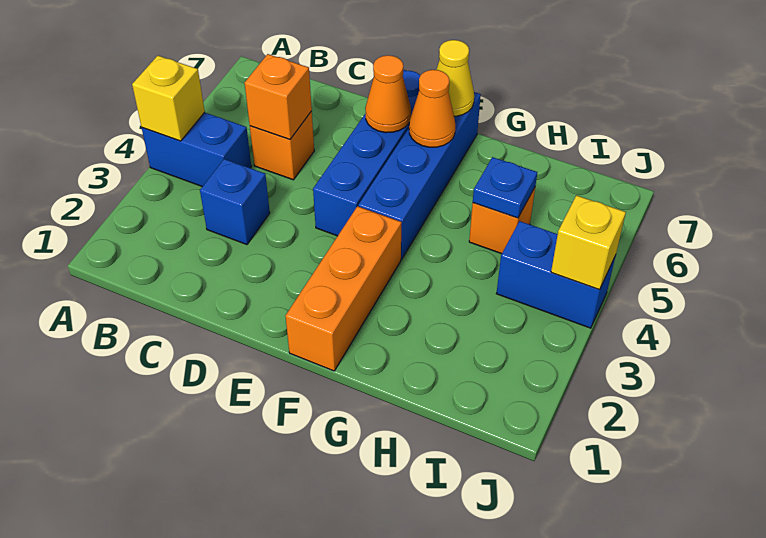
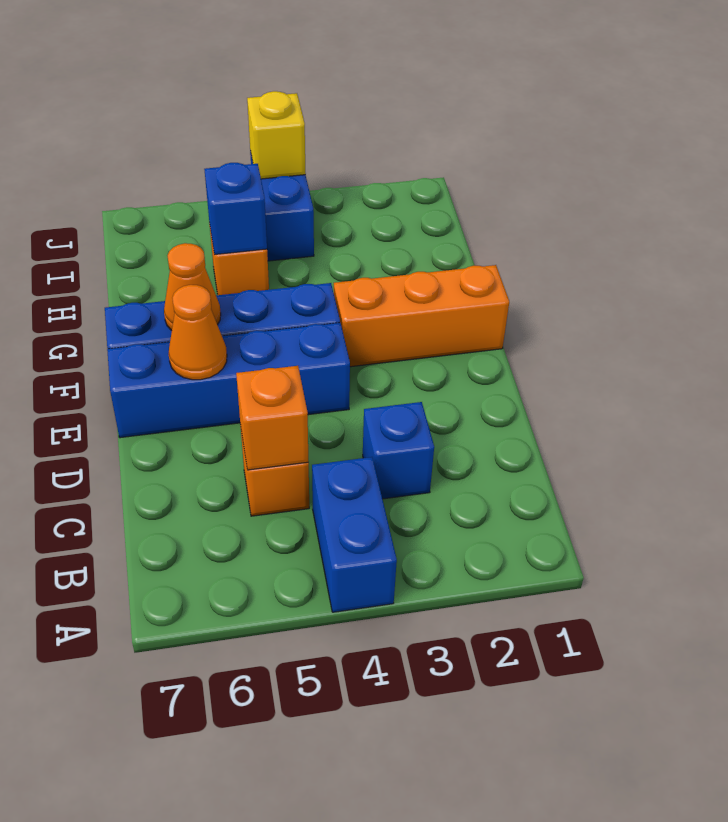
yellow brick A4 level 2 -> none
yellow cone F7 level 2 -> none
blue plate H5 level 2 -> blue brick H5 level 2

